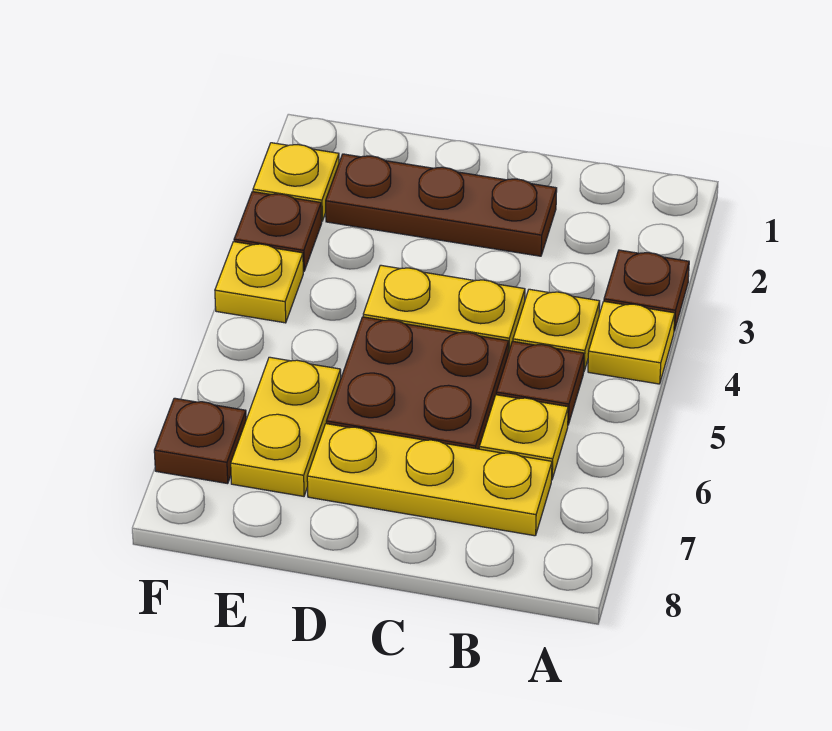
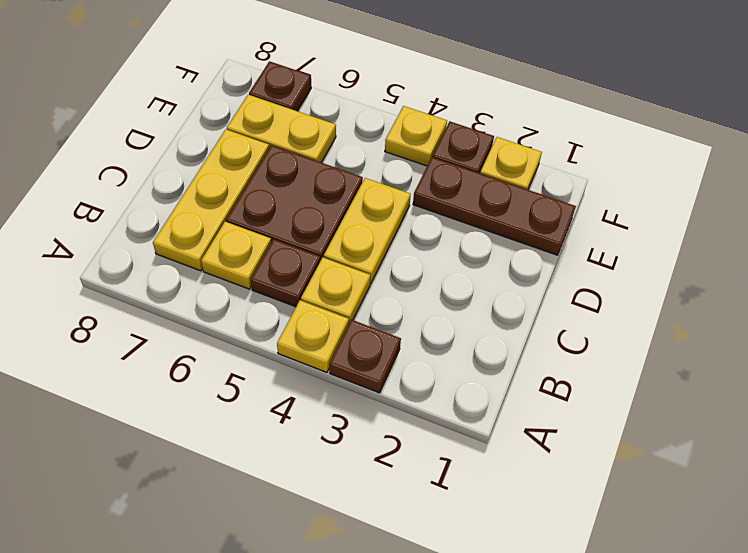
brown plate C2:E2 level 1 -> brown plate E1:E3 level 1

